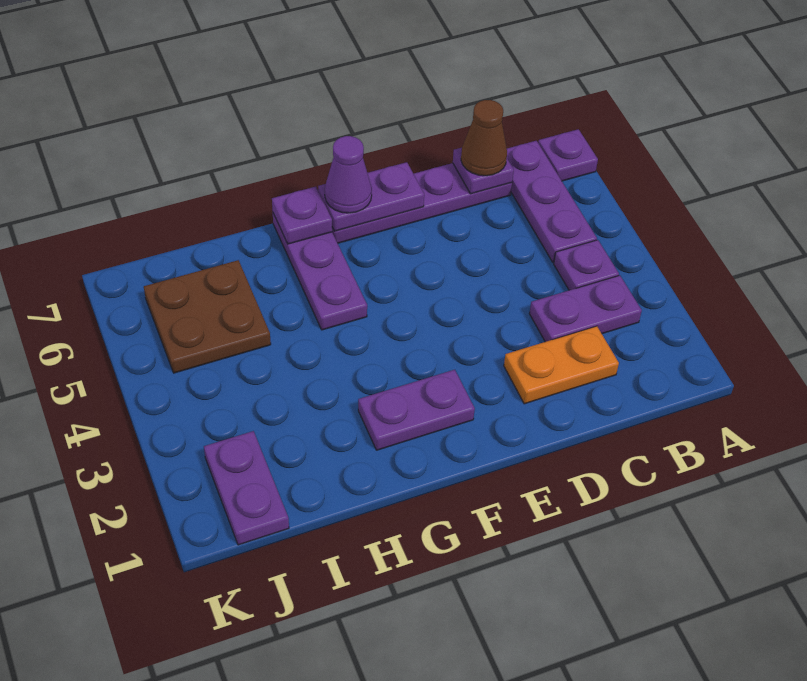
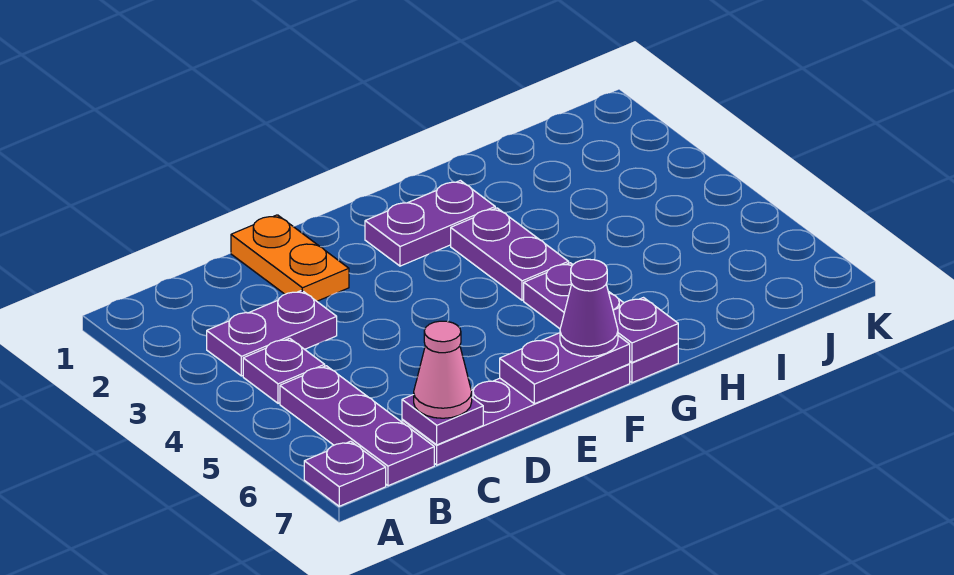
orange plate C2:D2 level 1 -> orange plate D1:D2 level 1
brown cone C7 level 3 -> pink cone C7 level 3
brown plate I5:J6 level 1 -> none
purple plate J1:J2 level 1 -> purple plate G3:G4 level 1

